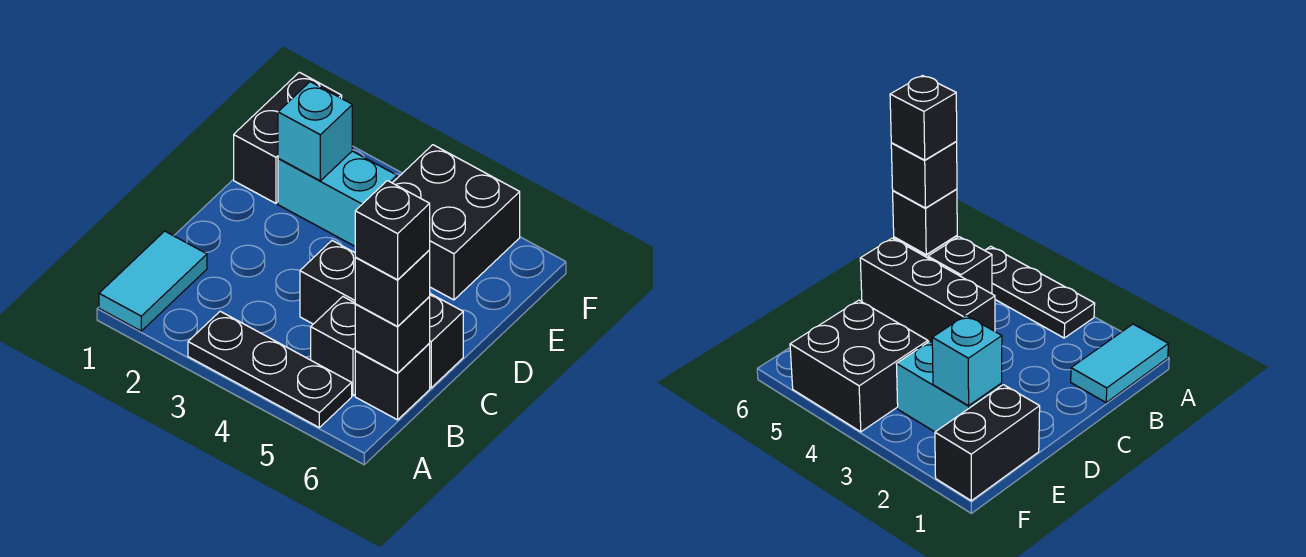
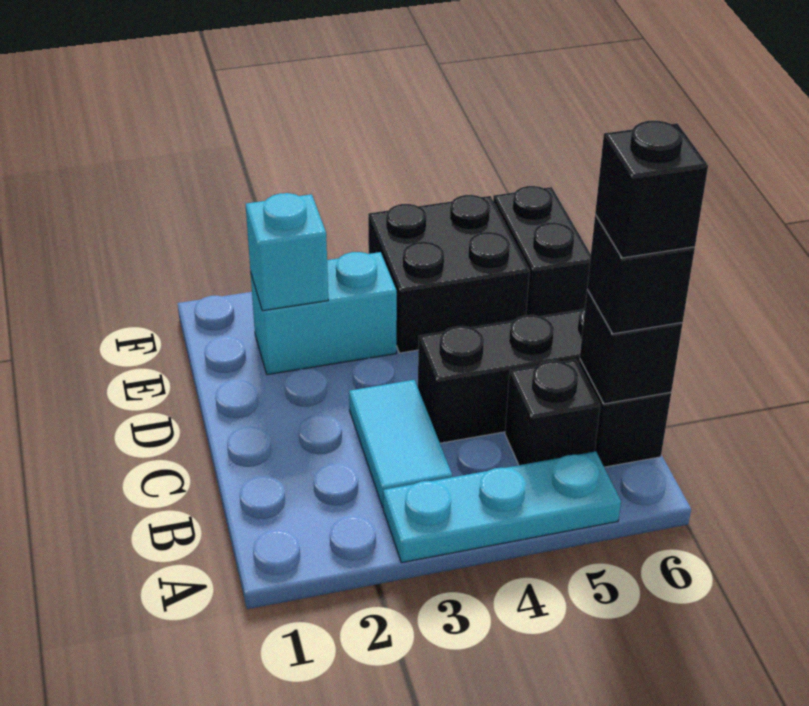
cyan tile A1:B1 level 1 -> cyan tile B3:C3 level 1
black plate A3:A5 level 1 -> cyan plate A3:A5 level 1
black brick E1:F1 level 1 -> black brick E6:F6 level 1

